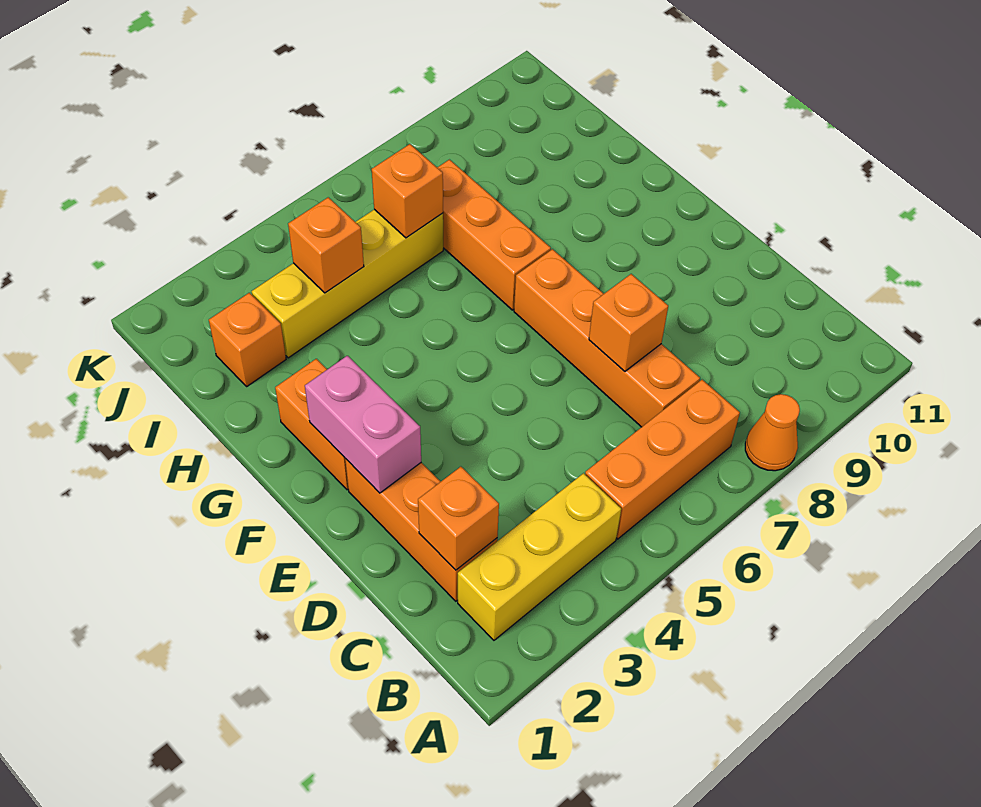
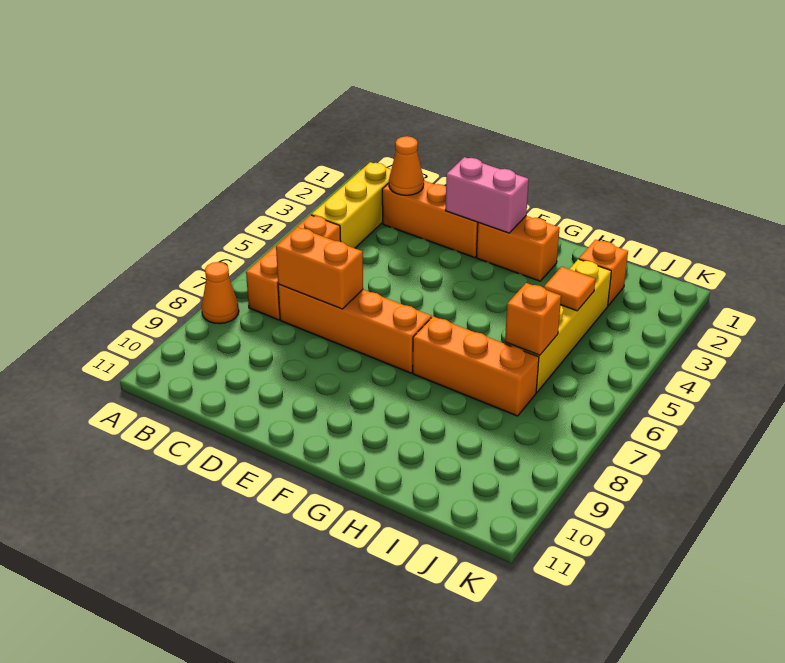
orange brick C2 level 2 -> orange cone C2 level 2
orange brick D7 level 2 -> orange brick C7:D7 level 2
orange brick I4 level 2 -> orange tile I4 level 2

